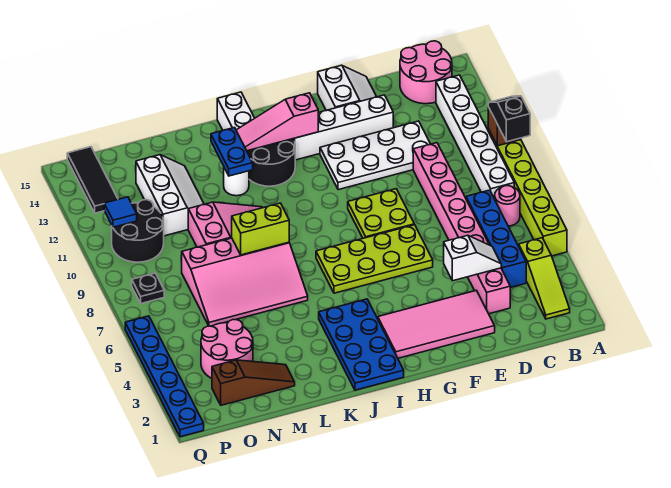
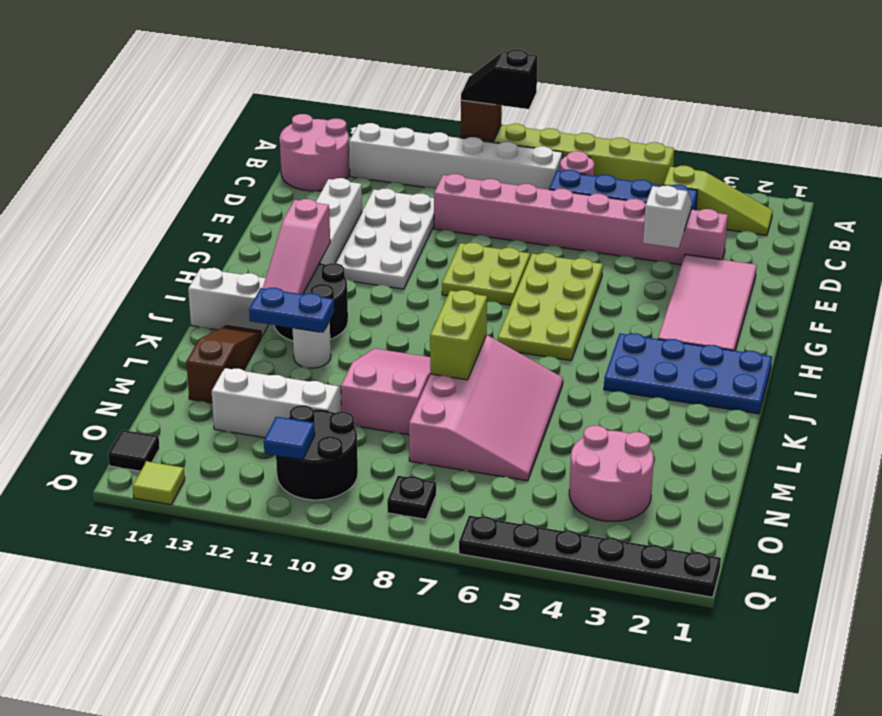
white slope E14:F15 level 1 top F -> none
brown slope M2:O2 level 1 top O -> brown slope K14:M14 level 1 top M
black tile P13:P15 level 1 -> black tile P15 level 1
blue plate Q1:Q6 level 1 -> black plate Q1:Q6 level 1
none -> lime tile Q14 level 1

